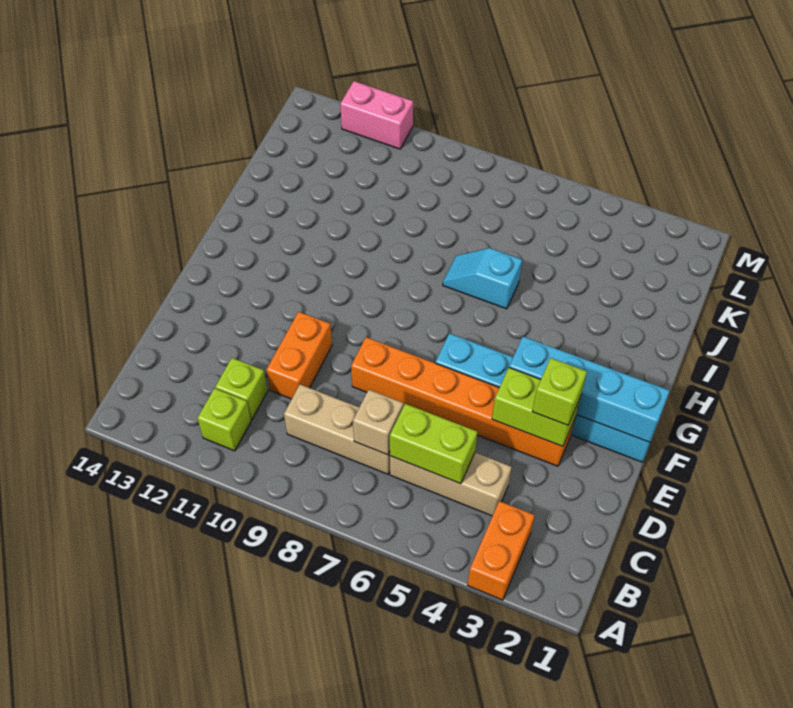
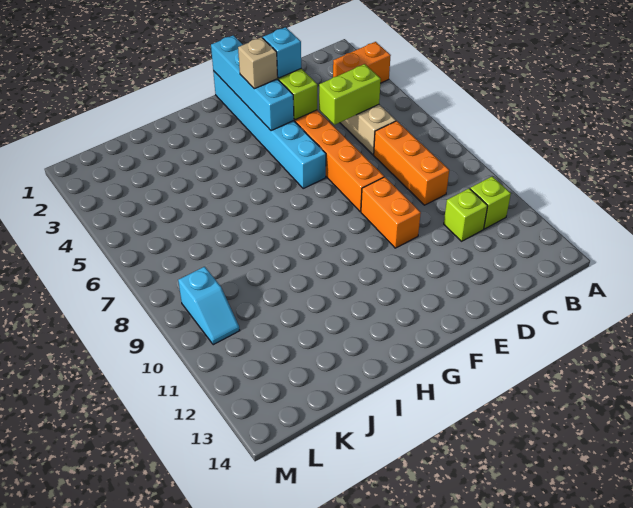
lime brick C5:C6 level 2 -> lime brick C5:D5 level 2
tan brick C7:C9 level 1 -> orange brick C7:C9 level 1
tan brick C7 level 2 -> tan brick F3 level 3
orange brick D10:E10 level 1 -> orange brick E9:E10 level 1
lime brick E3 level 3 -> cyan brick E3 level 3
cyan slope I6:I7 level 1 top 6 -> cyan slope L9:L10 level 1 top 9
pink brick M11:M12 level 1 -> none

